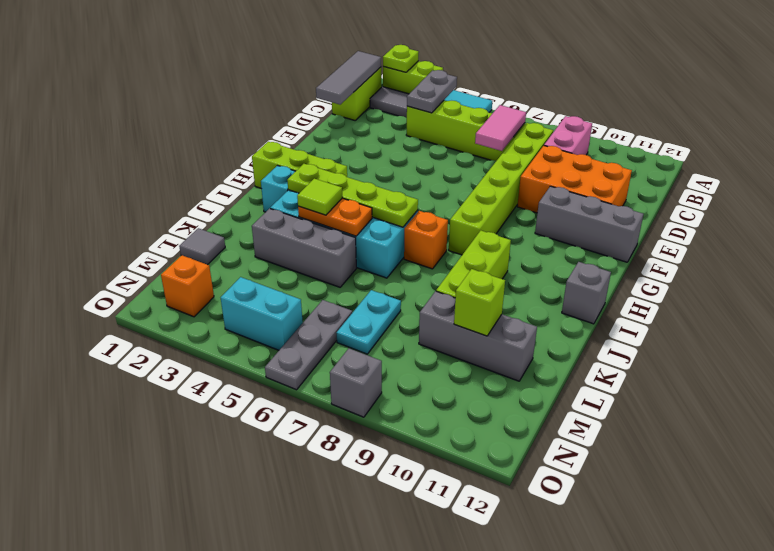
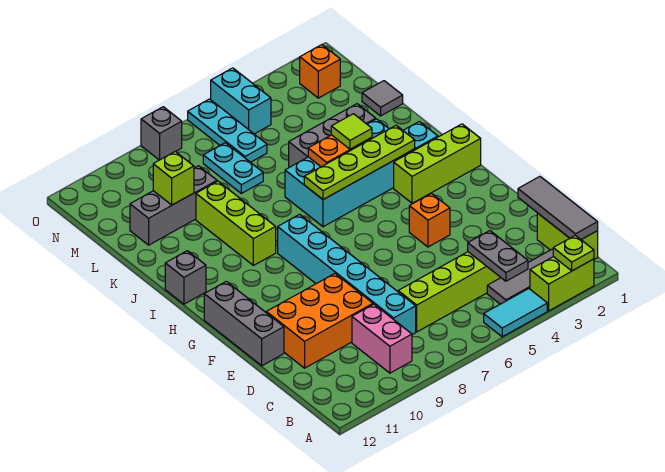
pink tile C7:D7 level 2 -> none
lime brick C8:H8 level 1 -> cyan brick C8:H8 level 1
grey brick F10:F12 level 1 -> grey brick E12:G12 level 1
orange brick I7 level 1 -> orange brick F4 level 1
grey plate M6:O6 level 1 -> cyan plate M6:O6 level 1
cyan brick N4:N5 level 1 -> cyan brick N5:O5 level 1

